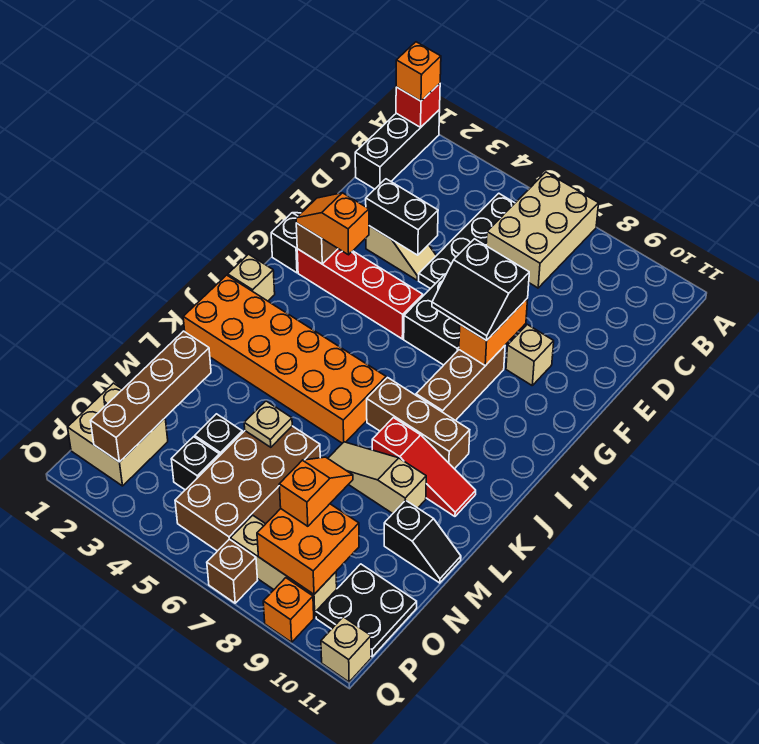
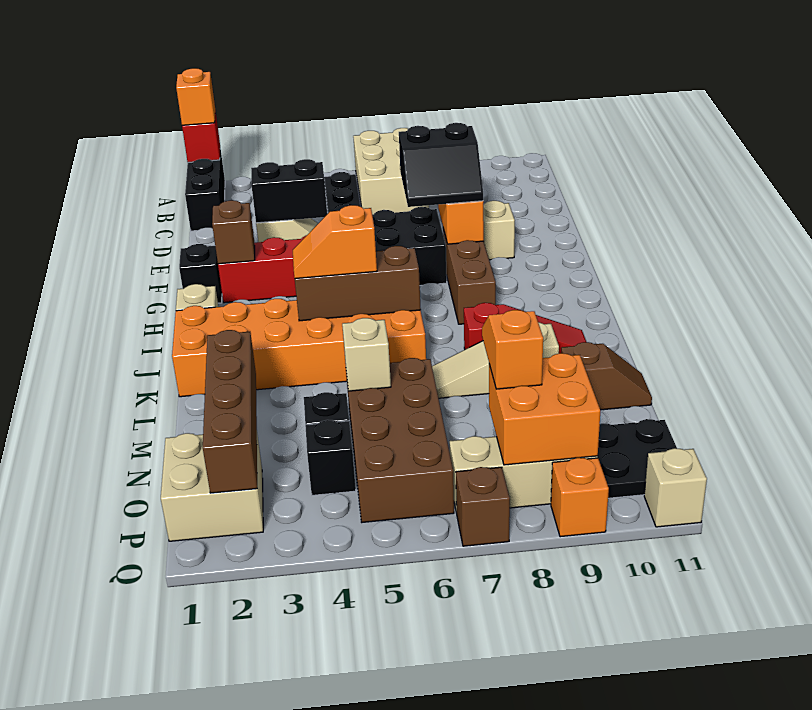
orange slope G2:G3 level 3 top 3 -> orange slope J4:J5 level 3 top 5
brown brick J7:J9 level 1 -> brown brick J4:J6 level 2
tan plate M5 level 2 -> tan brick M5 level 2
black slope M10:M11 level 1 top 10 -> brown slope M10:M11 level 1 top 10

